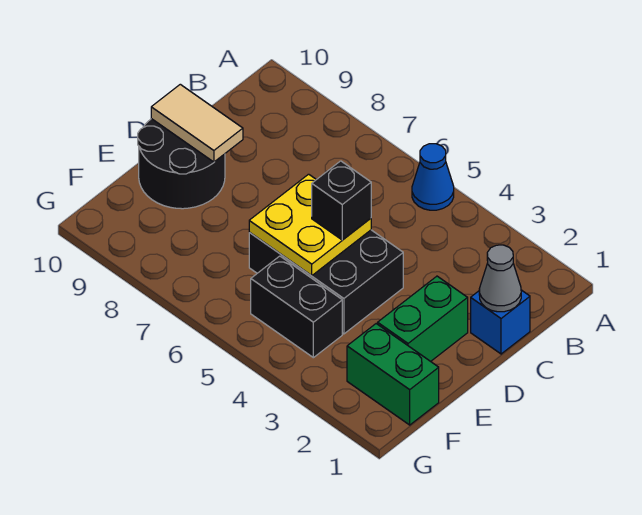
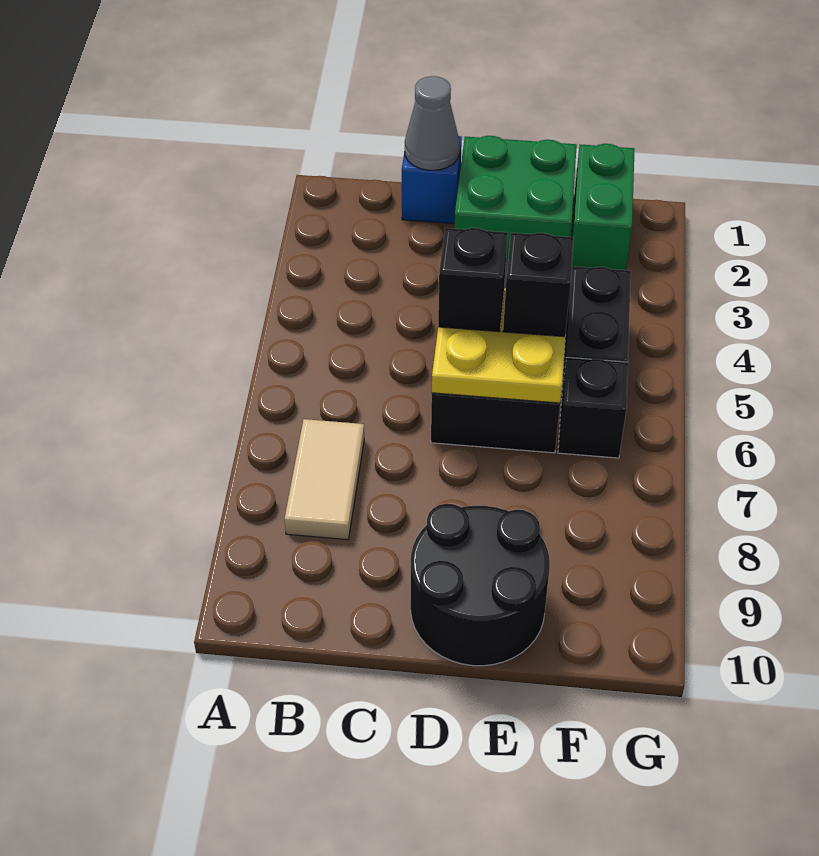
blue cone A5 level 1 -> none
green brick D2:E2 level 1 -> green brick D1:E2 level 1
tan tile D9:D10 level 2 -> tan tile B7:B8 level 1
none -> black brick E5 level 3
none -> black brick F6 level 1

